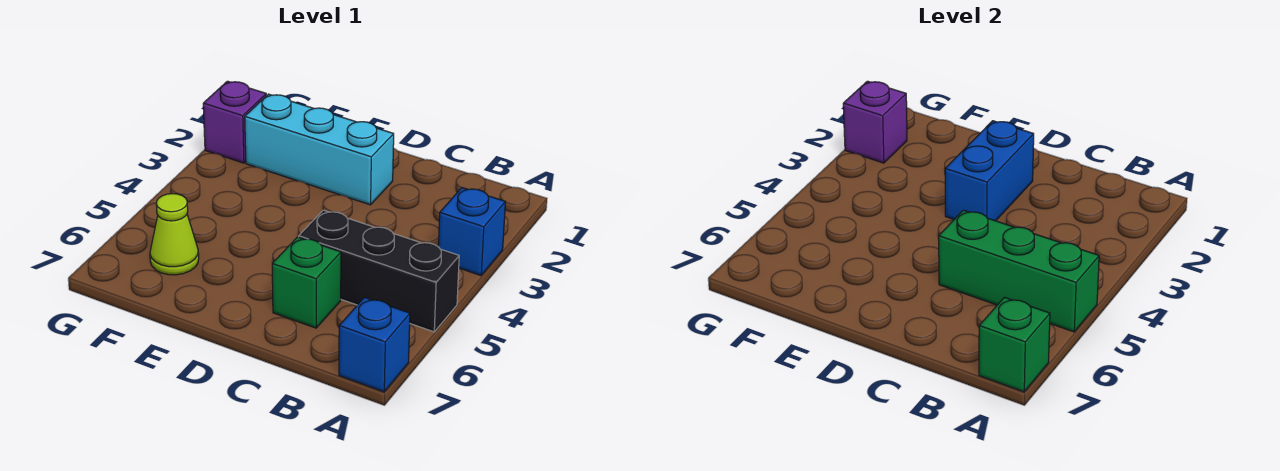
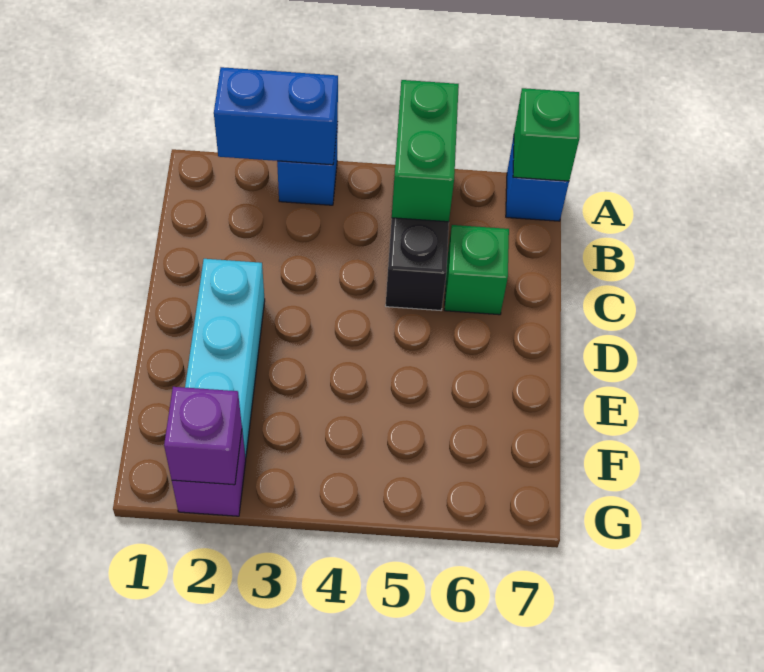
green brick A5:C5 level 2 -> green brick A5:B5 level 2
blue brick D2:D3 level 2 -> blue brick A2:A3 level 2
lime cone F6 level 1 -> none

